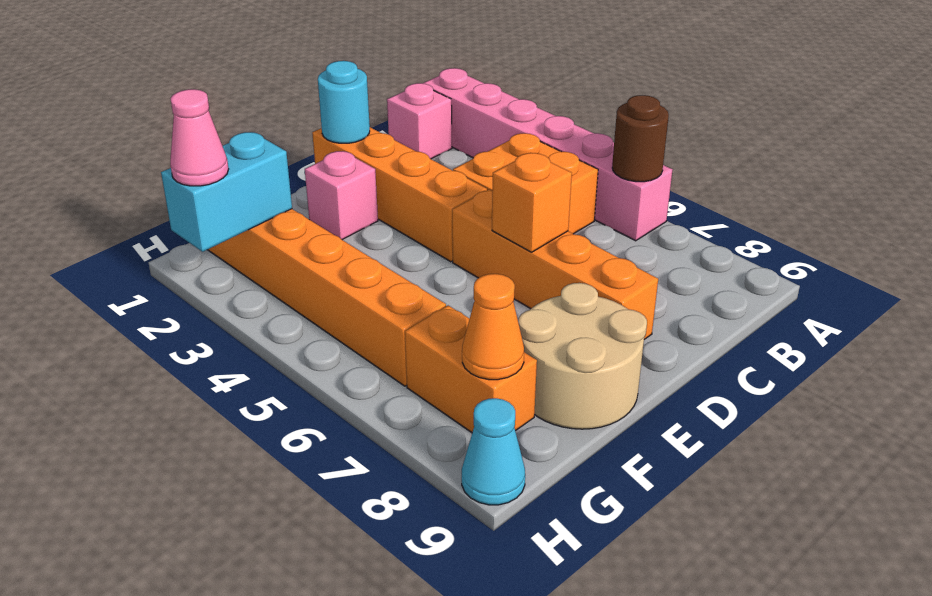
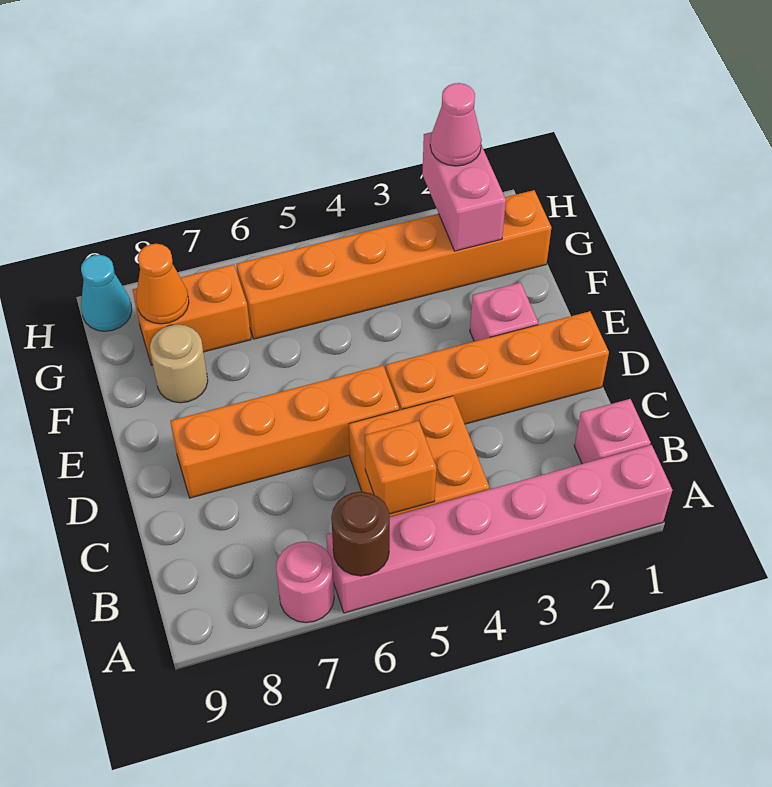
none -> pink round brick A7 level 1
cyan round brick D1 level 2 -> none
orange brick D6 level 2 -> orange brick B5 level 2
tan round brick E8:F9 level 1 -> tan round brick F8 level 1
cyan brick G2:H2 level 2 -> pink brick G2:H2 level 2

